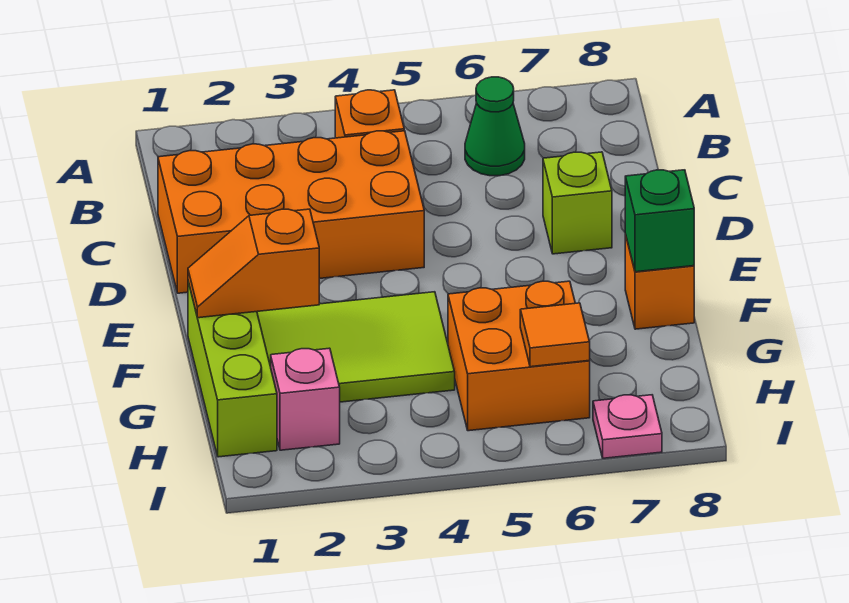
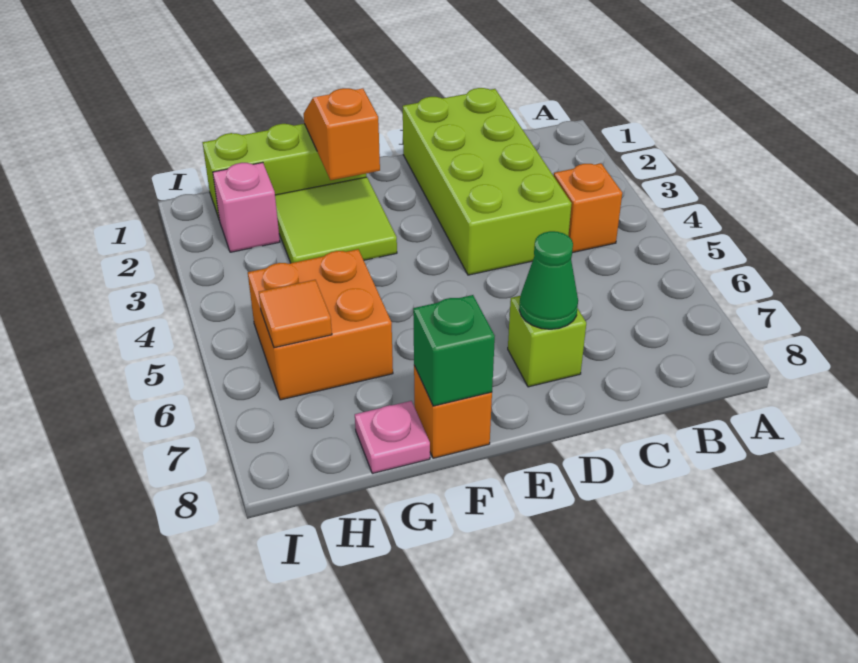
green cone B6 level 1 -> green cone D7 level 2
orange brick C1:D4 level 1 -> lime brick C1:D4 level 1
lime tile F2:G4 level 1 -> lime tile F2:G3 level 1
pink plate I7 level 1 -> pink plate G8 level 1

